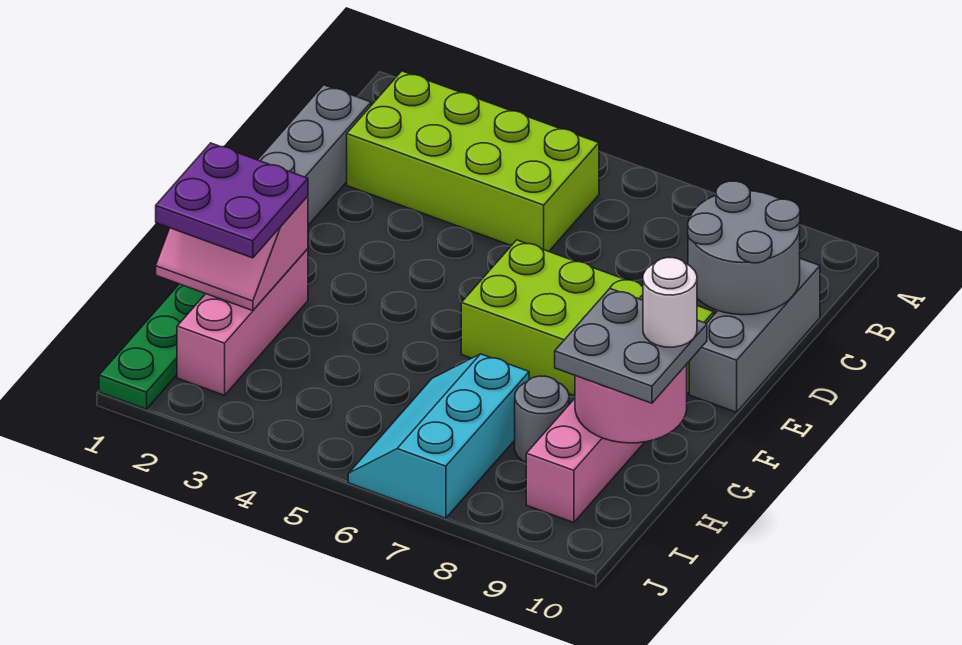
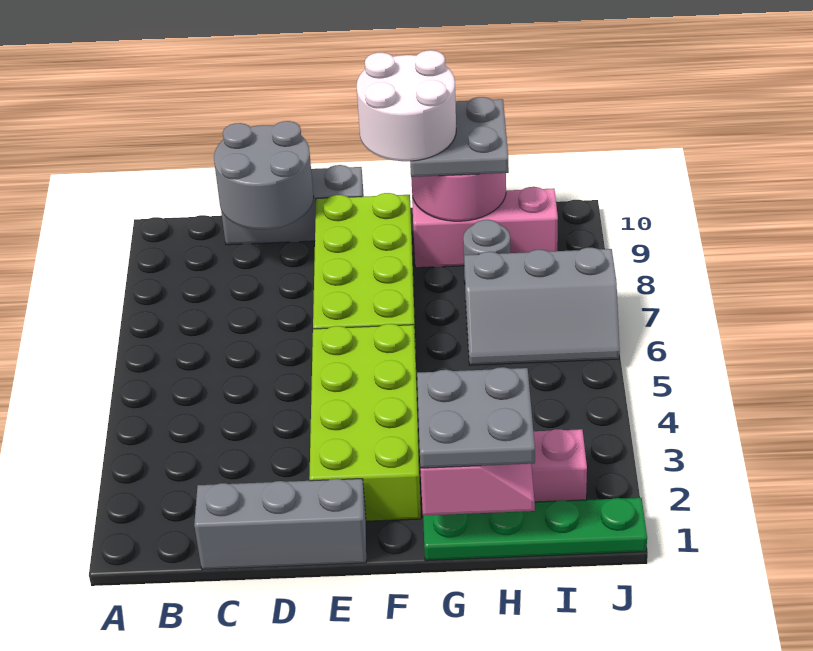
lime brick B2:C5 level 1 -> lime brick E2:F5 level 1
purple plate G1:H2 level 3 -> grey plate G1:H2 level 3
white round brick G10 level 4 -> white round brick F9:G10 level 4
cyan slope H6:J7 level 1 top 7 -> grey slope H6:J7 level 1 top 7

